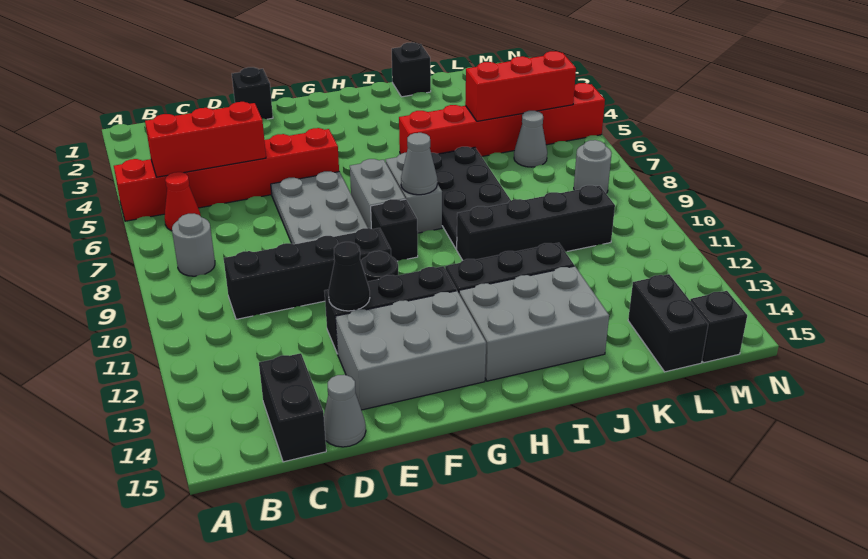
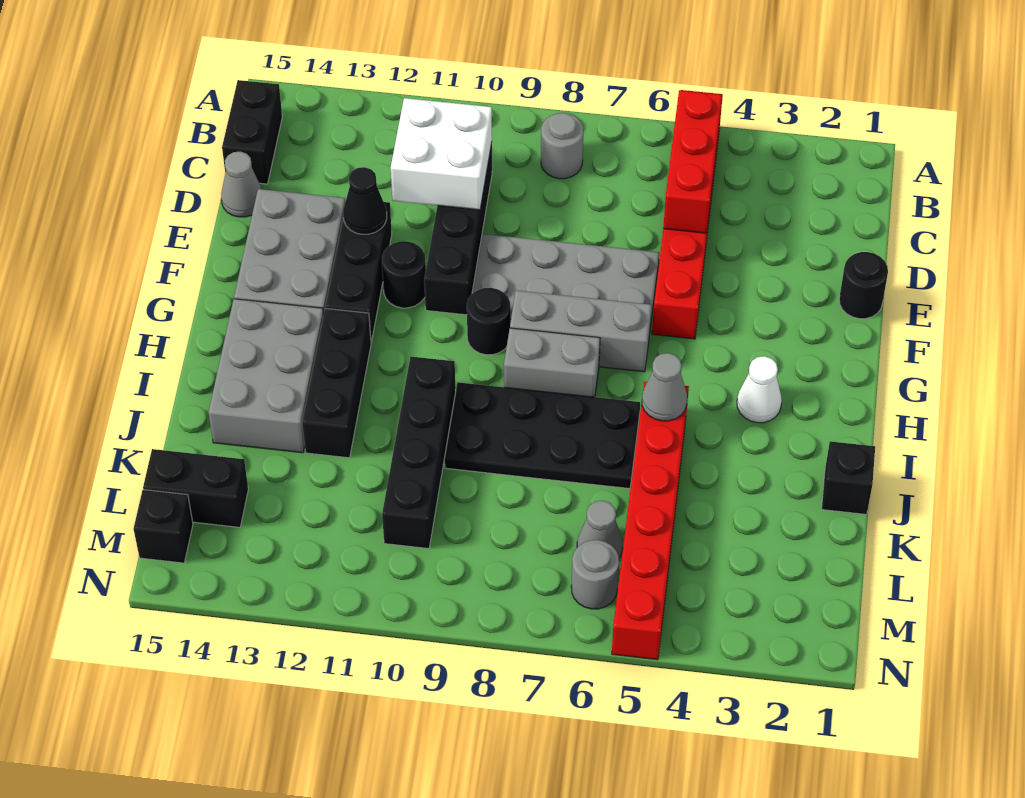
red cone B6 level 1 -> none
none -> white brick C10:D11 level 2
black brick C14:C15 level 1 -> black brick B15:C15 level 1
black brick E1 level 1 -> black round brick E1 level 1
grey brick G7:G8 level 1 -> grey brick G6:G8 level 1
black brick G9 level 1 -> black round brick G9 level 1
none -> white cone H3 level 1
grey cone H8 level 2 -> grey cone I5 level 2
red brick K5:M5 level 2 -> none
grey round brick M8 level 1 -> grey round brick M6 level 1

